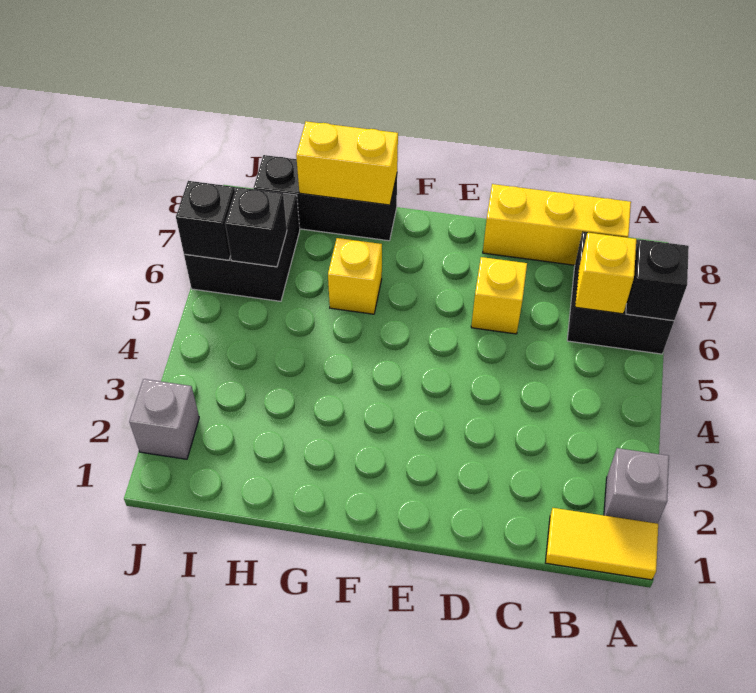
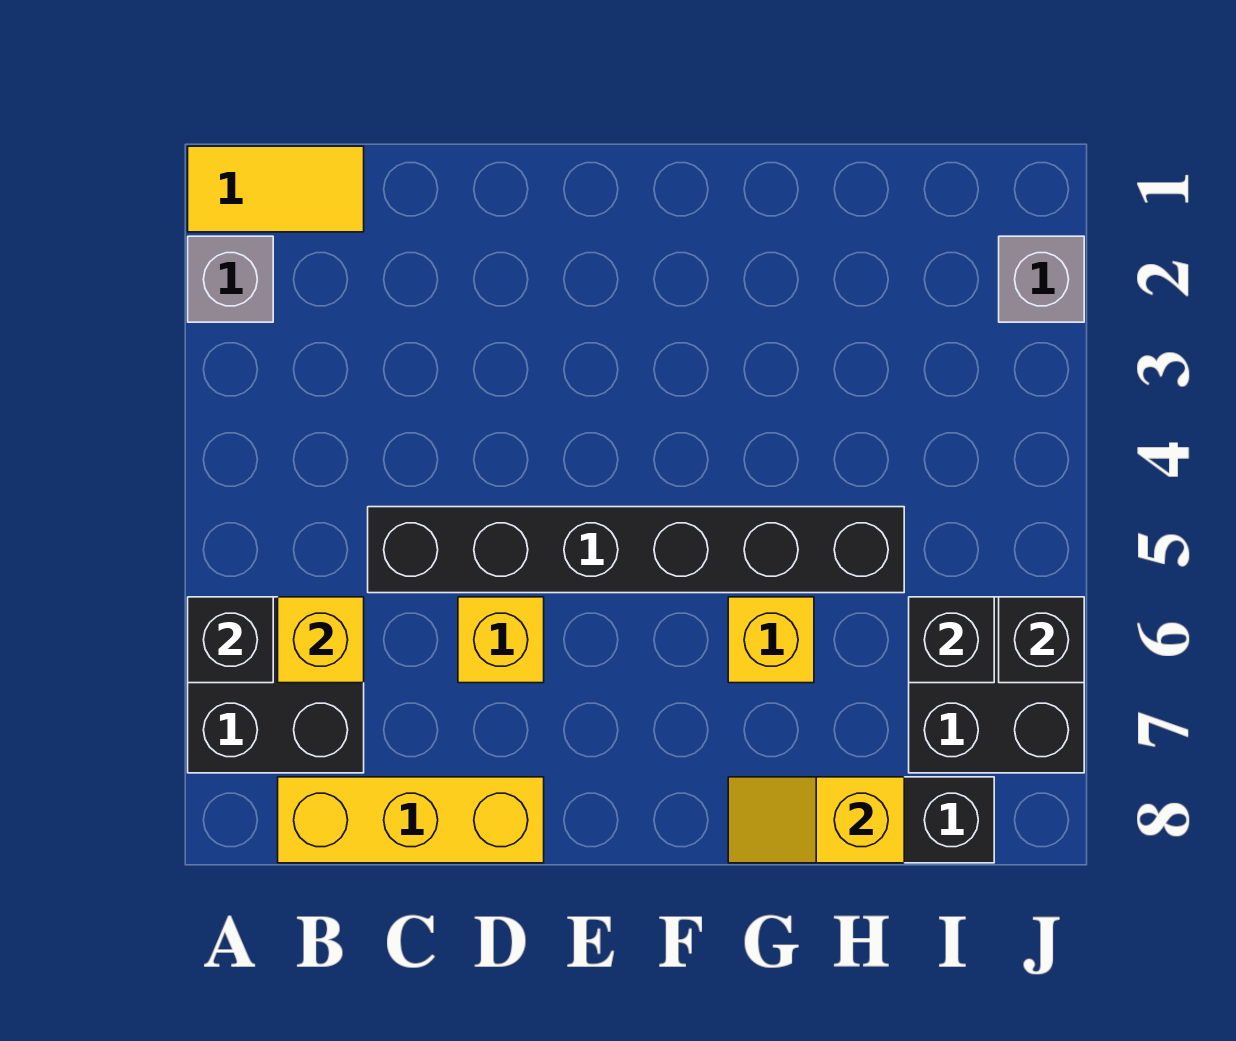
none -> black brick C5:H5 level 1
yellow brick G8:H8 level 2 -> yellow slope G8:H8 level 2 top H

